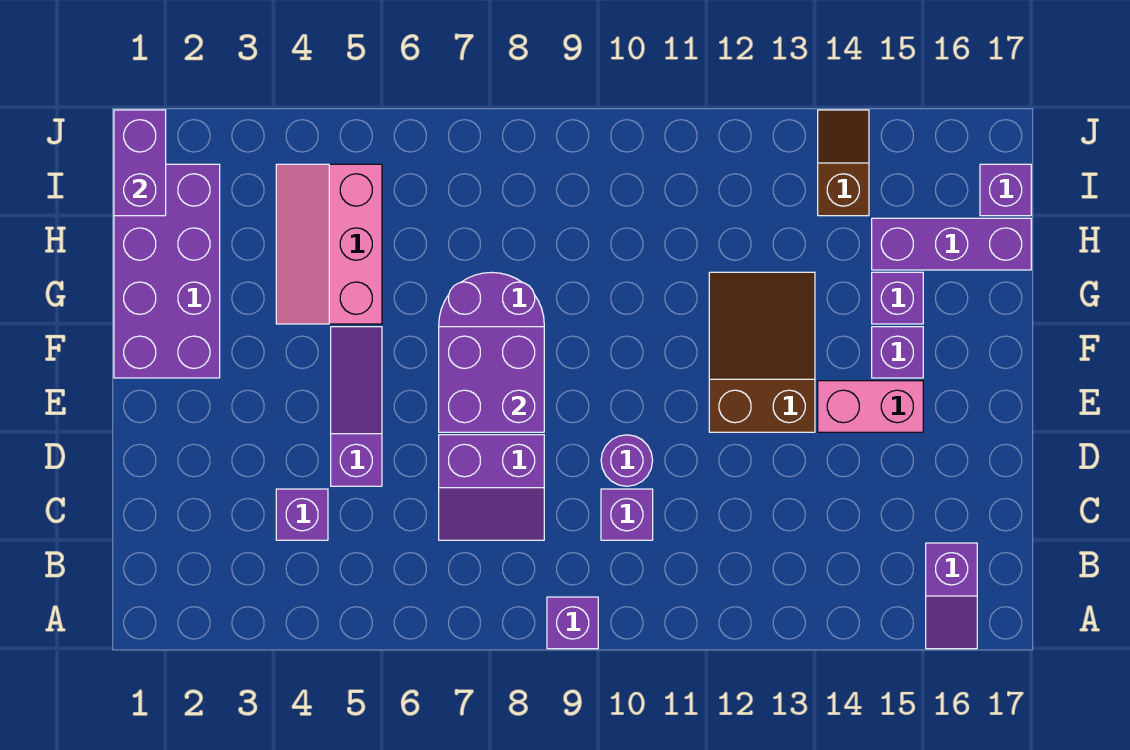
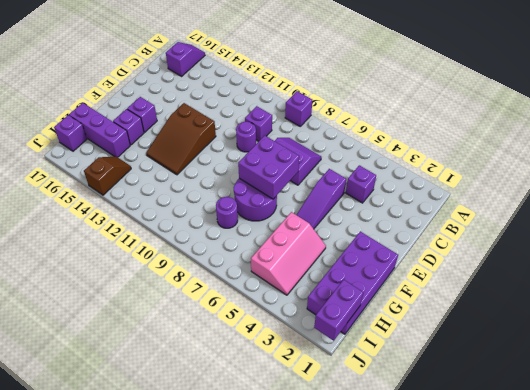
pink brick E14:E15 level 1 -> none
none -> purple round brick H8 level 1
brown slope I14:J14 level 1 top I -> brown slope I14:J14 level 1 top J

